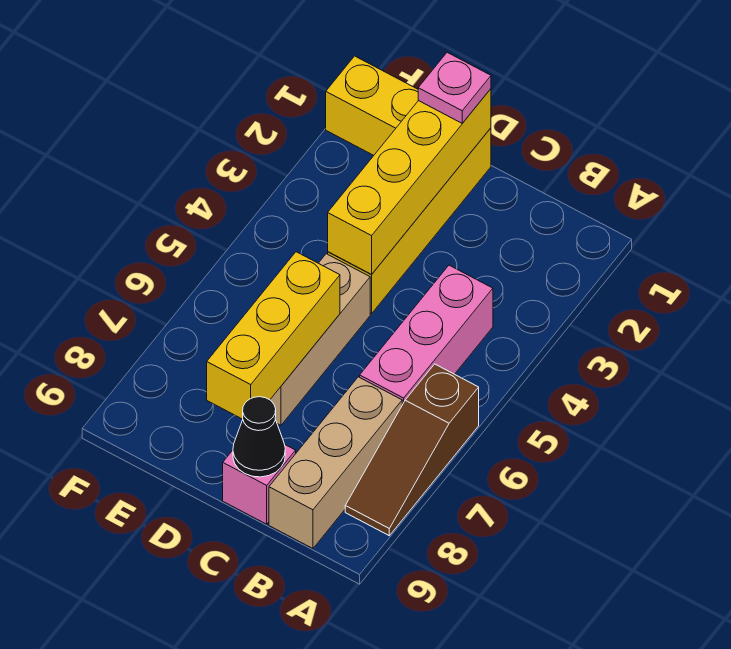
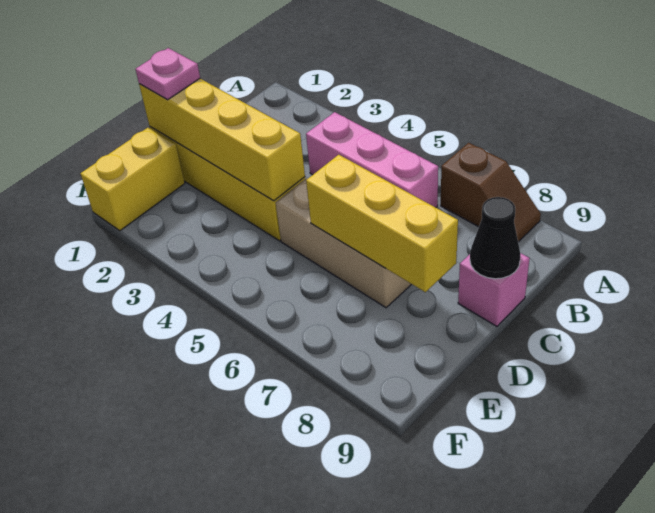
brown slope A6:A8 level 1 top 6 -> brown slope A7:A8 level 1 top 7
tan brick B7:B9 level 1 -> none

